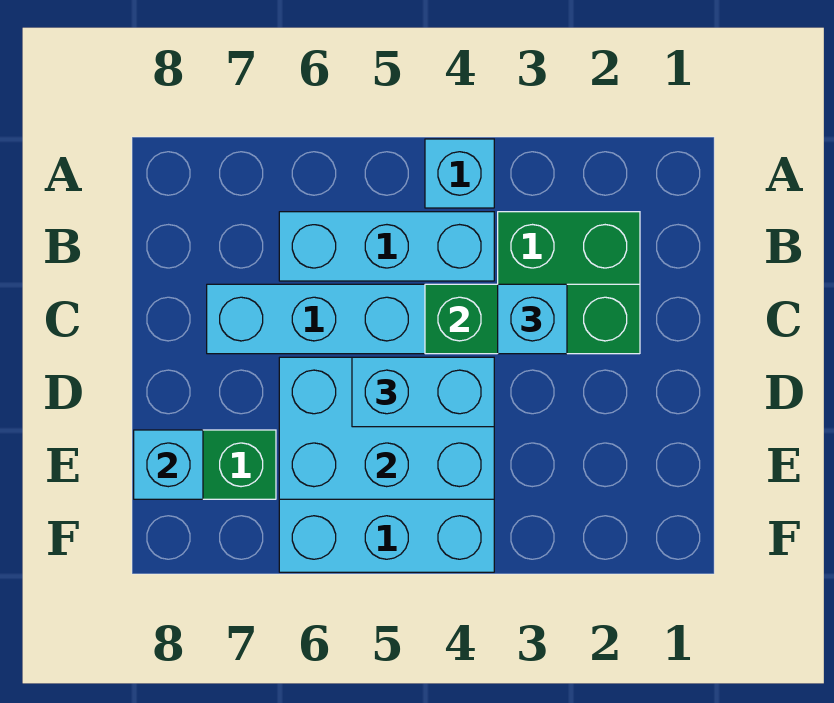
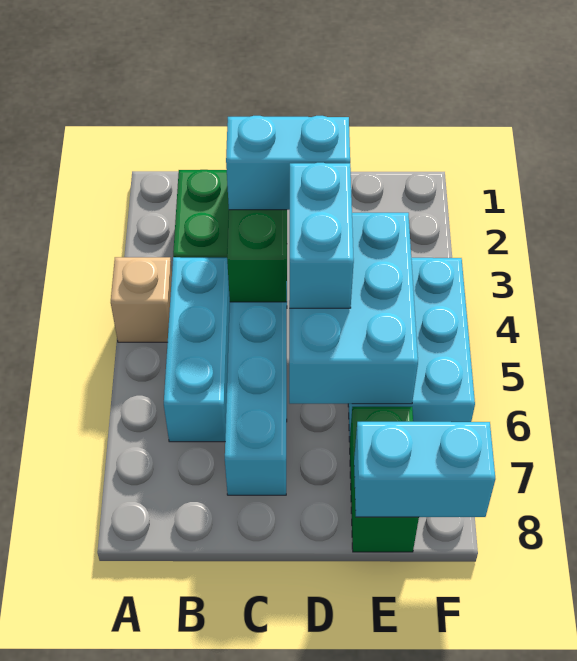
cyan brick A4 level 1 -> tan brick A4 level 1
cyan brick C3 level 3 -> cyan brick C3:D3 level 3
cyan brick E8 level 2 -> cyan brick E8:F8 level 2

